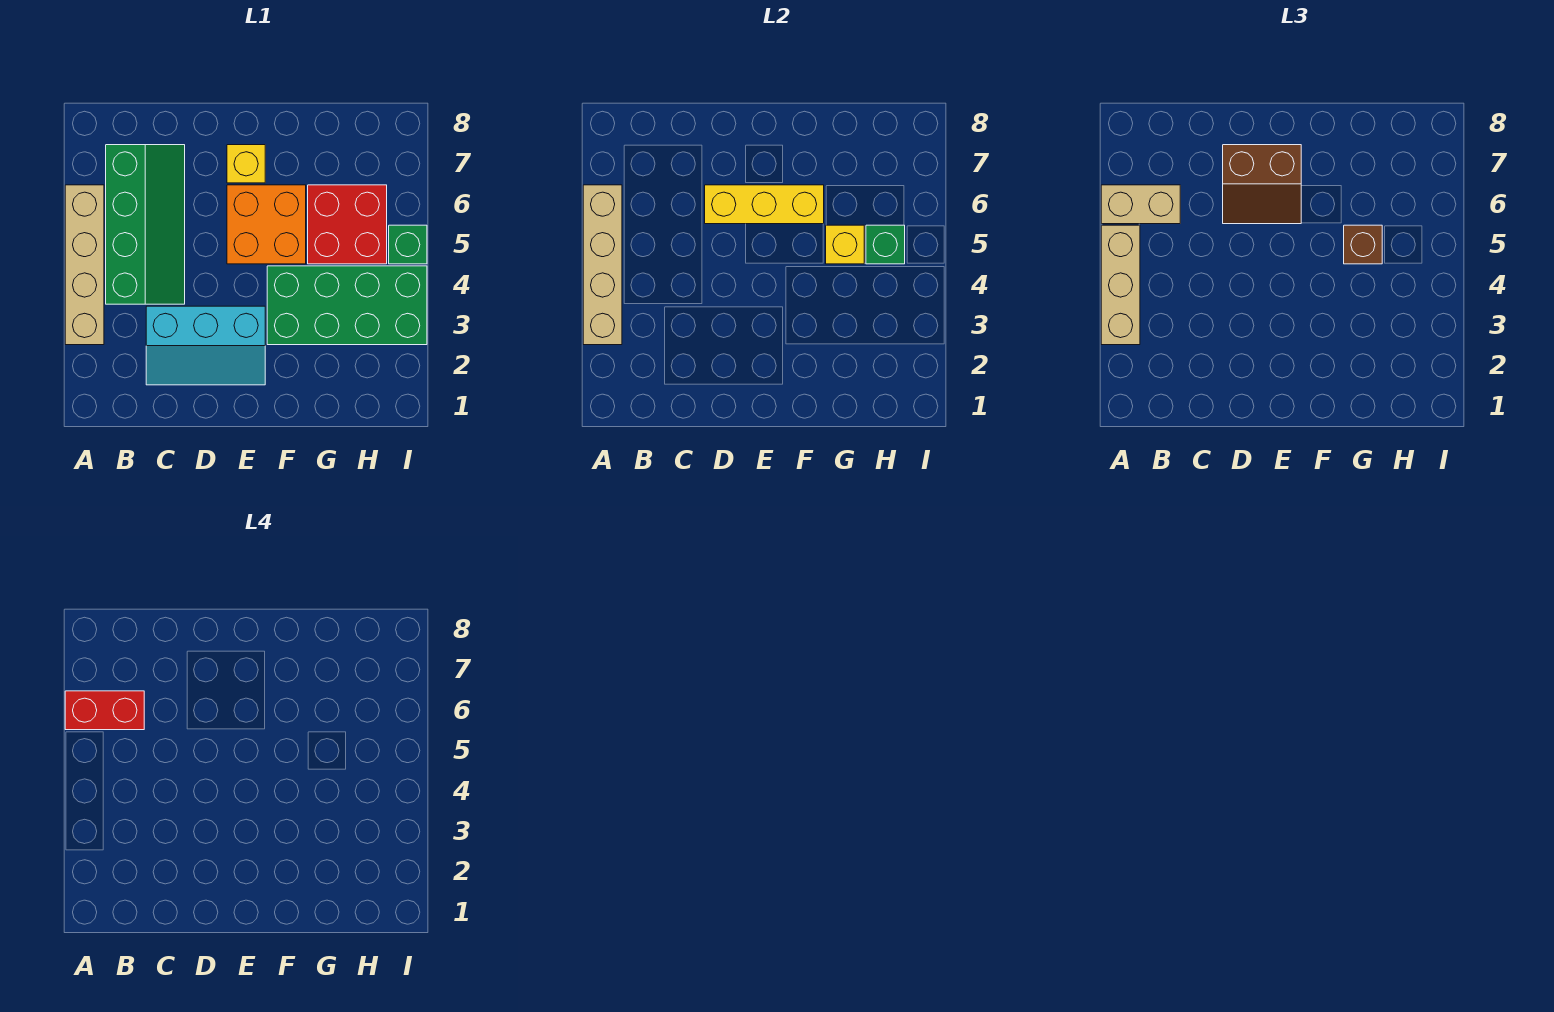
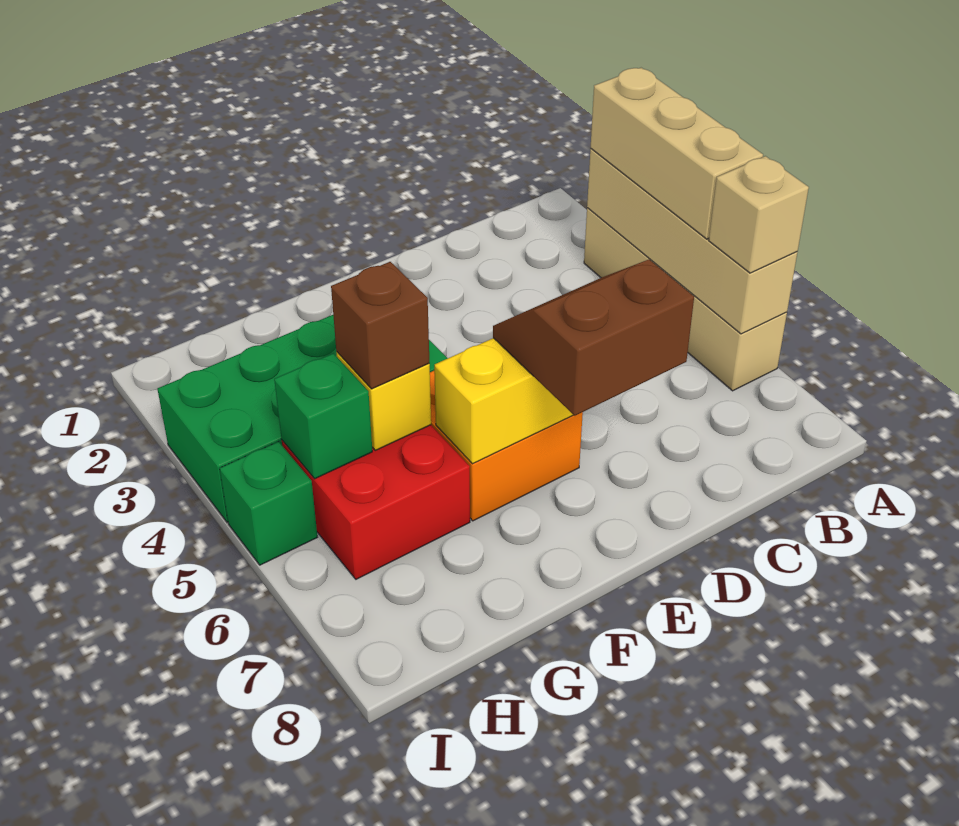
tan brick A6:B6 level 3 -> tan brick A6 level 3
red brick A6:B6 level 4 -> none
green slope B4:C7 level 1 top B -> none
cyan slope C2:E3 level 1 top 3 -> none
yellow brick E7 level 1 -> none

